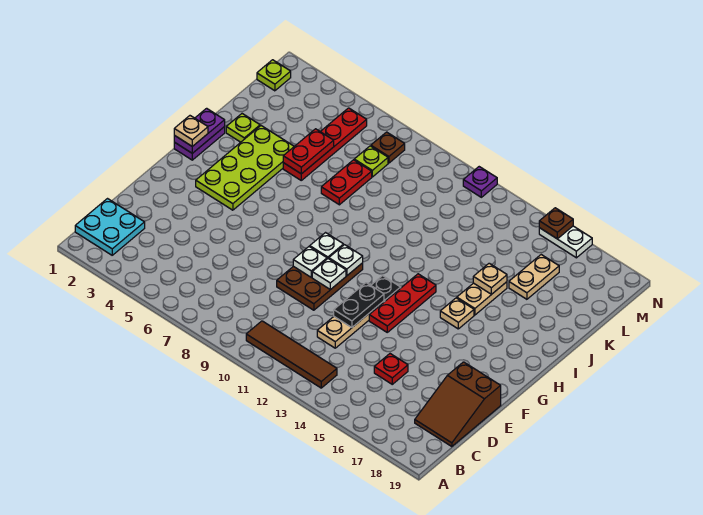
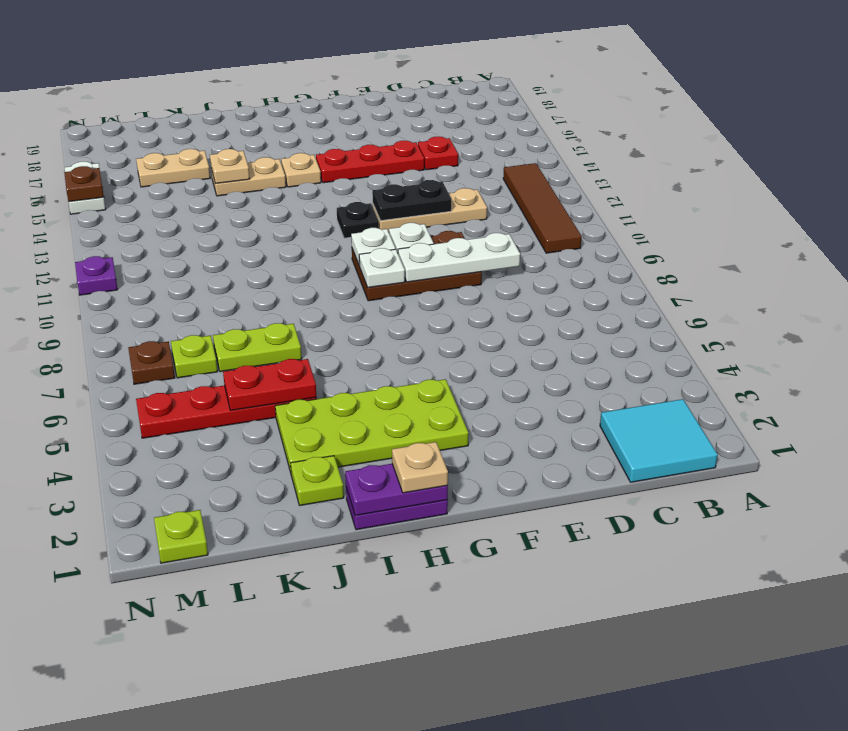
cyan plate B1:C2 level 1 -> cyan tile B1:C2 level 1
brown slope C18:E19 level 1 top E -> none
white plate F9 level 2 -> white plate D9:F9 level 2
red plate F13:H13 level 1 -> red plate E15:G15 level 1
red plate J7:K7 level 1 -> lime plate J7:K7 level 1

